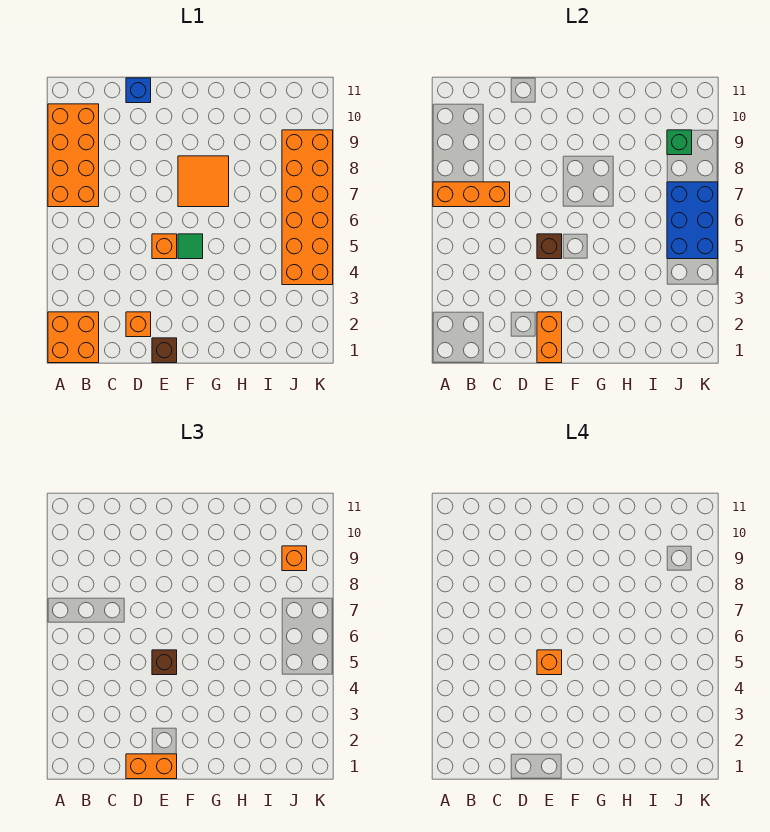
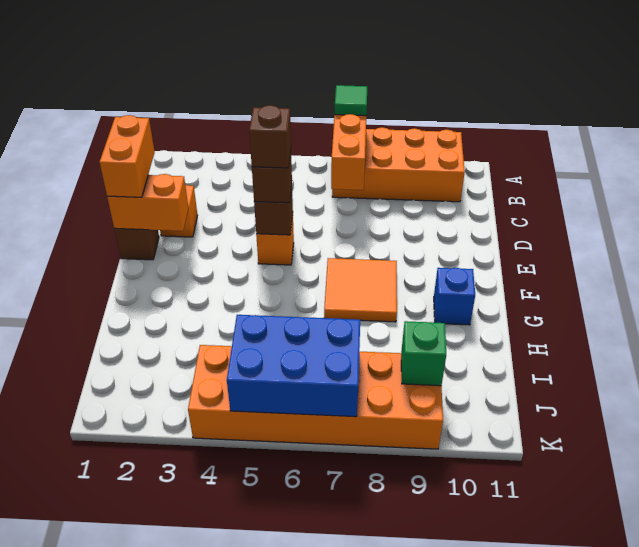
orange brick A1:B2 level 1 -> none
blue brick D11 level 1 -> blue brick G10 level 1
orange brick E5 level 4 -> brown brick E5 level 4
green tile F5 level 1 -> green tile A7 level 3
orange brick J9 level 3 -> none

